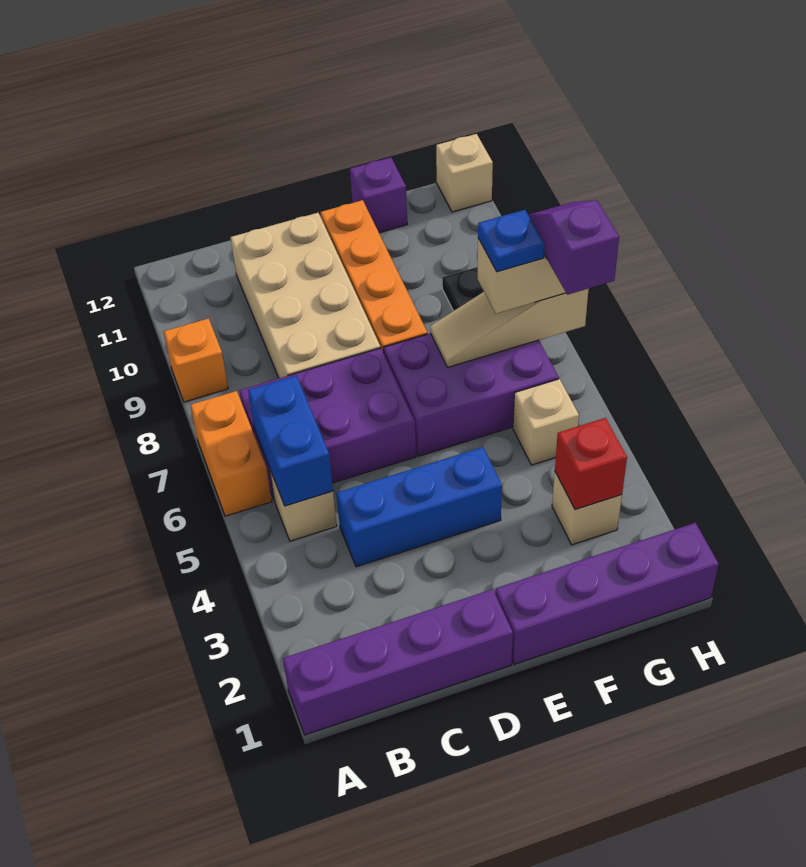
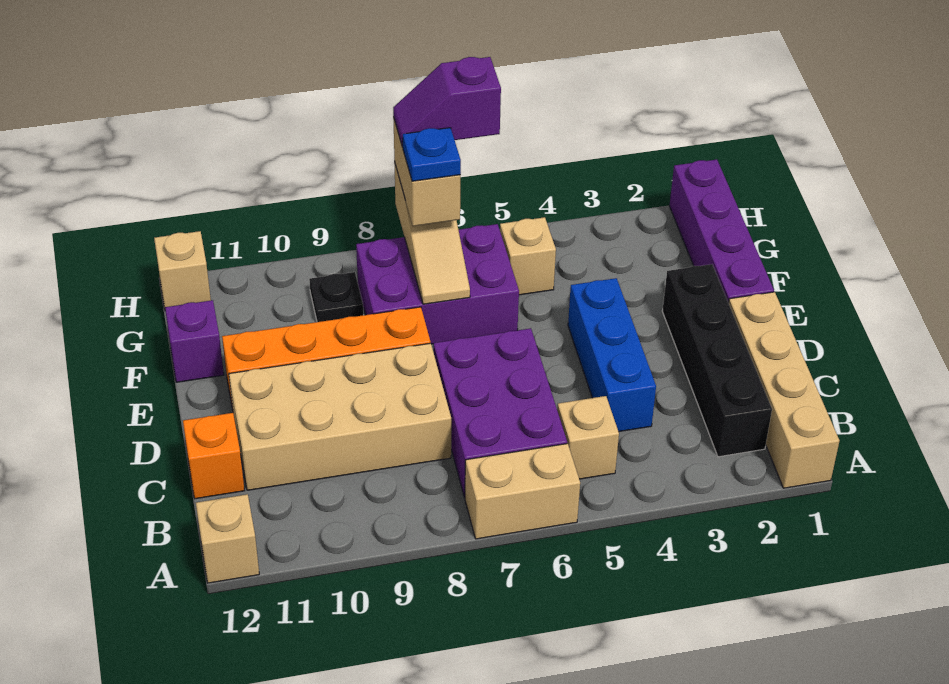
purple brick A1:D1 level 1 -> tan brick A1:D1 level 1
orange brick A6:A7 level 1 -> tan brick A6:A7 level 1
orange brick A9 level 1 -> orange brick C12 level 1
none -> black brick B2:E2 level 1
blue brick B5:B6 level 2 -> none
purple brick E6:G7 level 1 -> purple brick F6:G8 level 1
tan brick G3 level 1 -> tan brick A12 level 1
red brick G3 level 2 -> none

